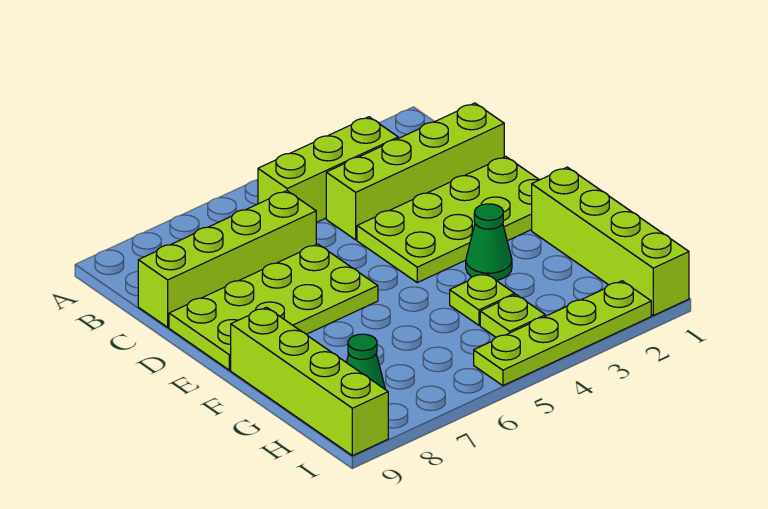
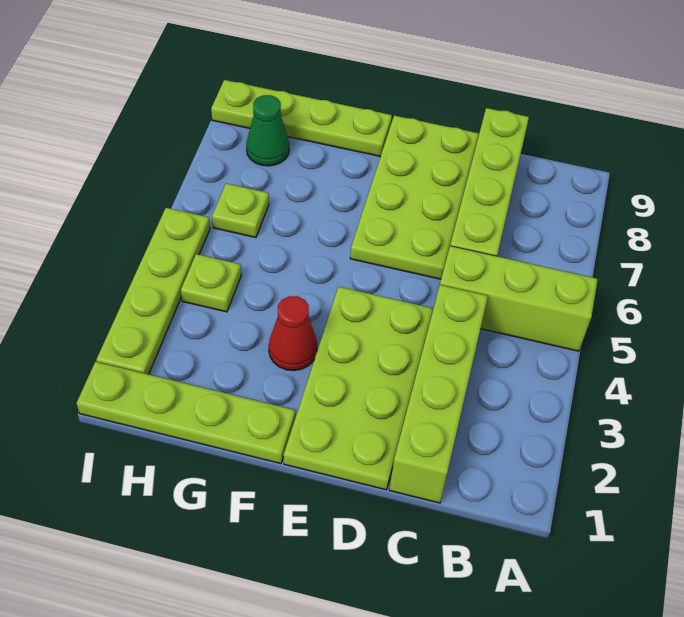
lime brick B3:B5 level 1 -> lime brick A5:C5 level 1
lime brick F1:I1 level 1 -> lime plate F1:I1 level 1
green cone F3 level 1 -> red cone F3 level 1
lime brick F9:I9 level 1 -> lime plate F9:I9 level 1
lime plate G4 level 1 -> lime plate H6 level 1

